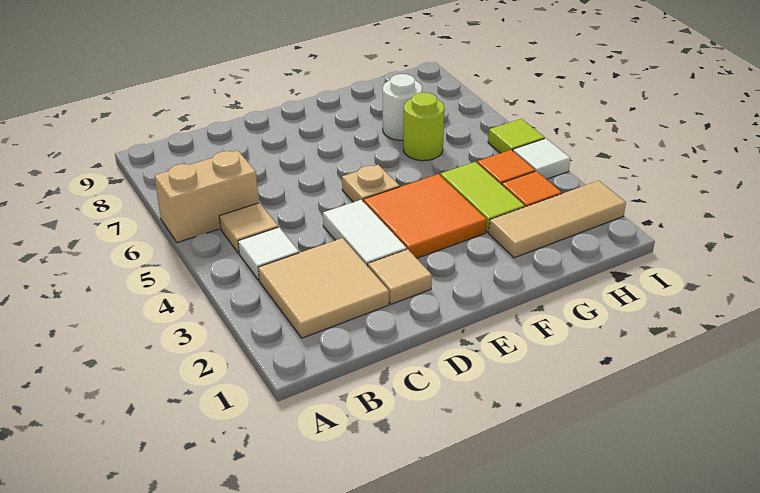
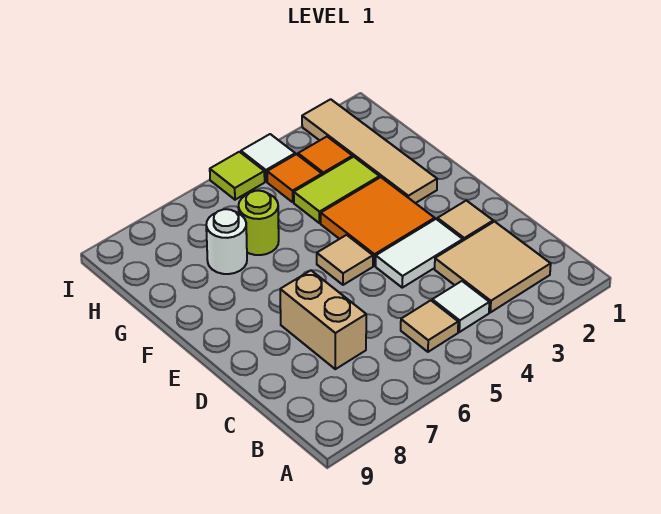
tan brick A6:B6 level 1 -> tan brick C7:D7 level 1
tan plate E5 level 1 -> tan tile E5 level 1
tan tile G2:I2 level 1 -> tan tile F2:I2 level 1

